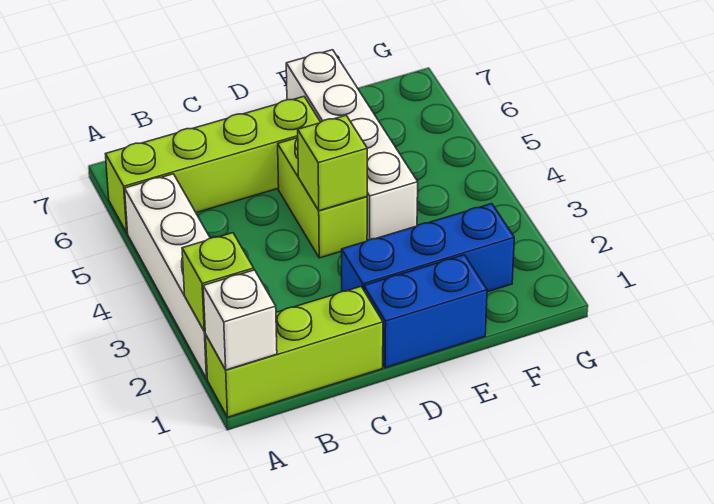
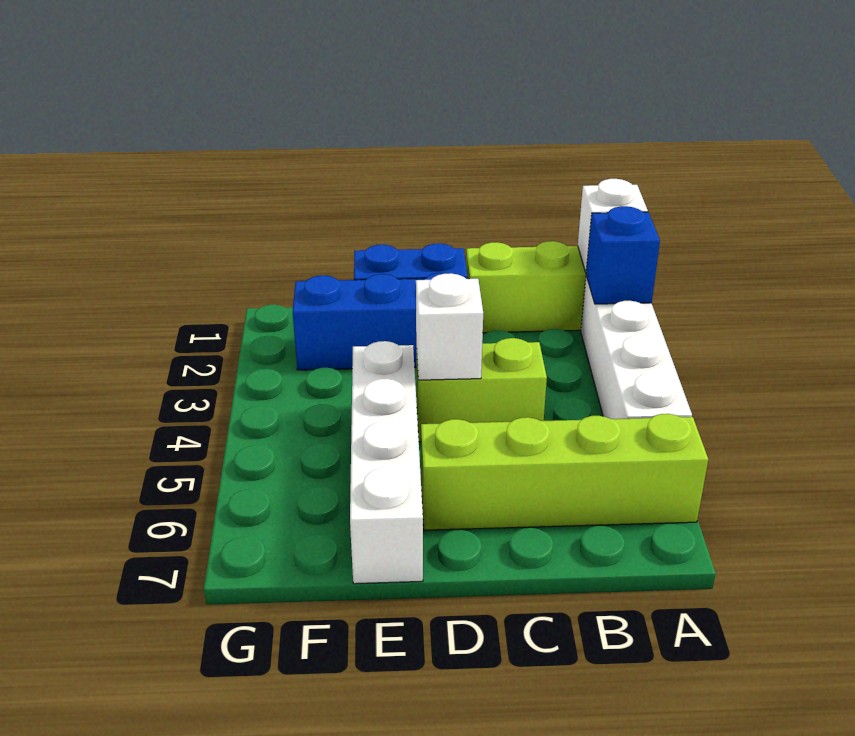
lime brick A2 level 2 -> blue brick A2 level 2
lime brick D4:D5 level 1 -> lime brick C4:D4 level 1
lime brick D4 level 2 -> white brick D4 level 2

